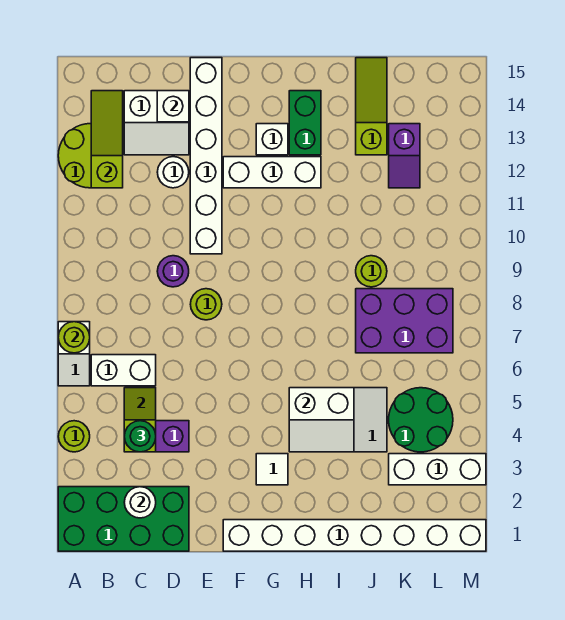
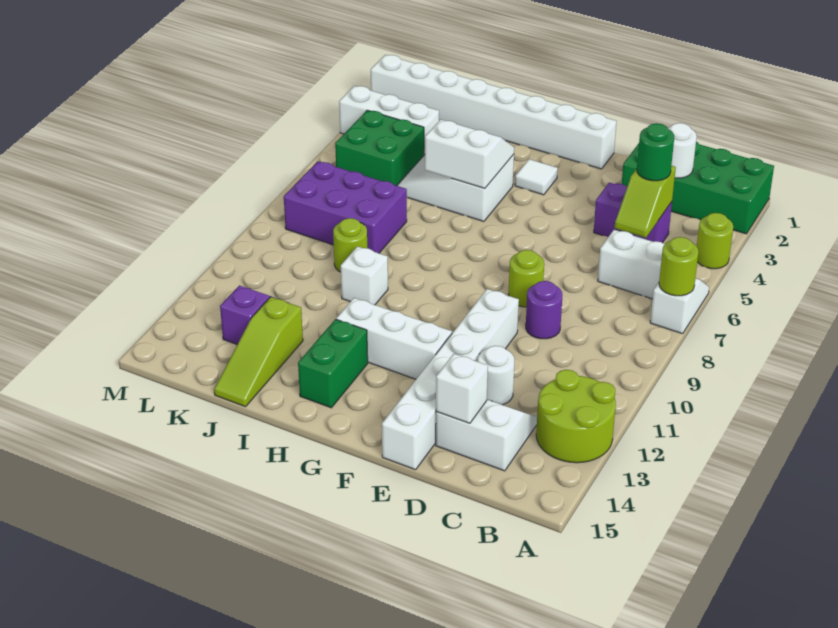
lime slope B12:B14 level 2 top 12 -> none
white brick G13 level 1 -> white brick I10 level 1
green round brick K4:L5 level 1 -> green brick K4:L5 level 1

